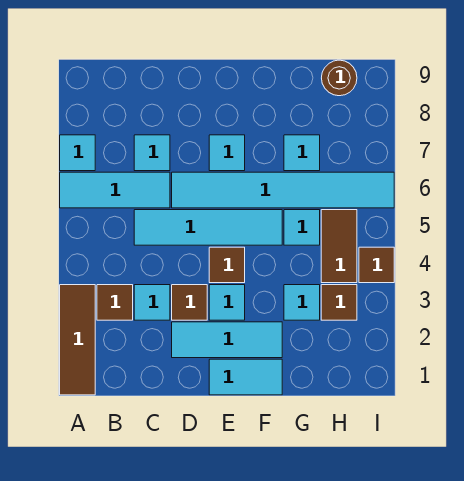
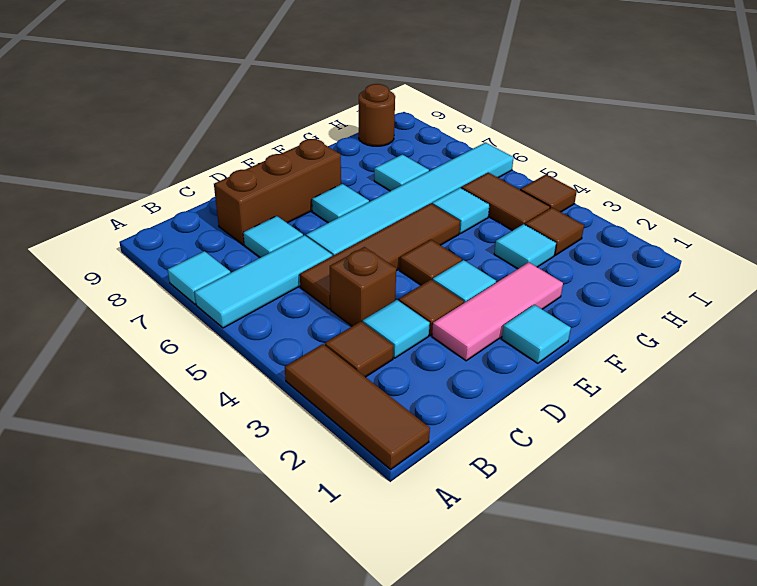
none -> brown brick C4 level 1
cyan tile C5:F5 level 1 -> brown tile C5:F5 level 1
none -> brown brick C8:E8 level 1
cyan tile D2:F2 level 1 -> pink tile D2:F2 level 1
cyan tile E1:F1 level 1 -> cyan tile E1 level 1

